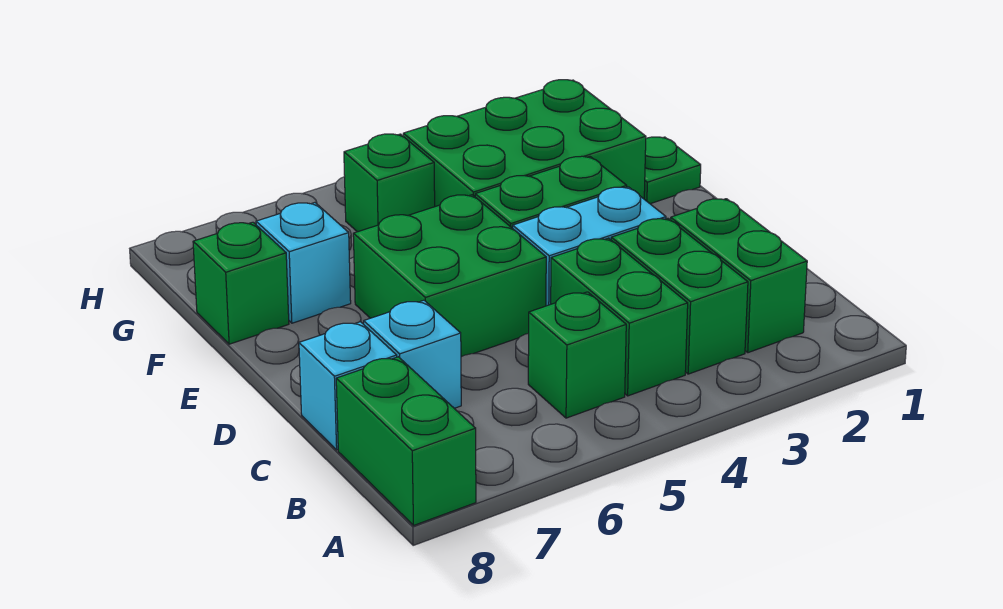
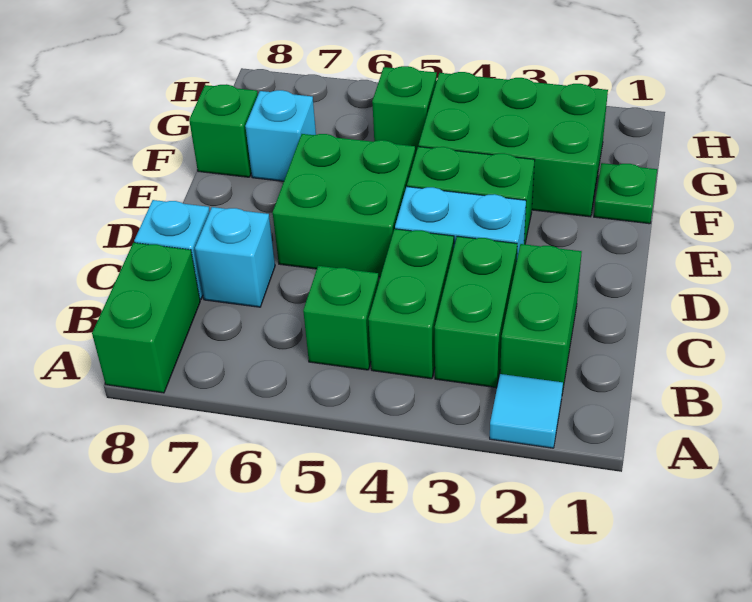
none -> cyan tile A2 level 1

